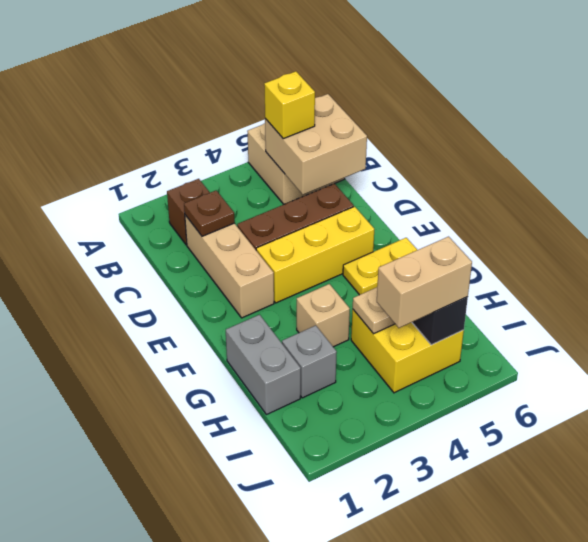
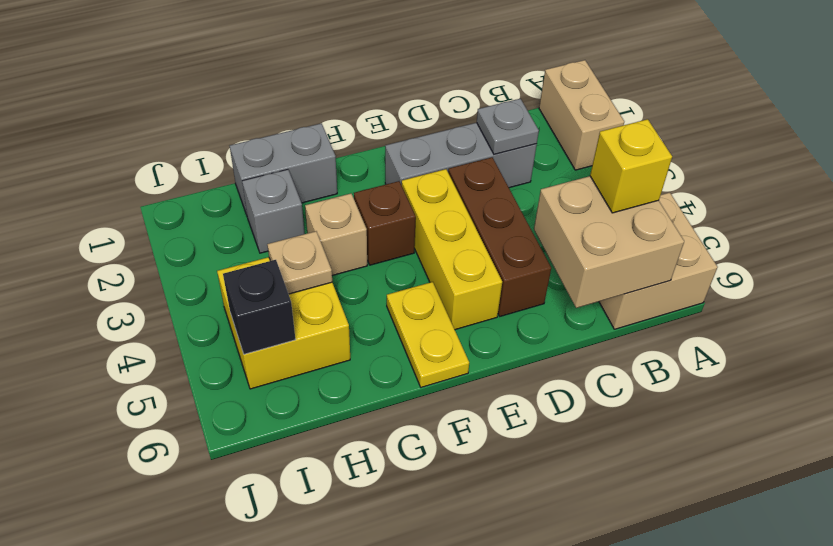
brown brick B2 level 1 -> brown brick F3 level 1
tan brick C2:E2 level 1 -> grey brick C2:E2 level 1
brown plate C2 level 2 -> grey plate C2 level 2
tan brick I4:I5 level 3 -> tan brick A1:A2 level 1

